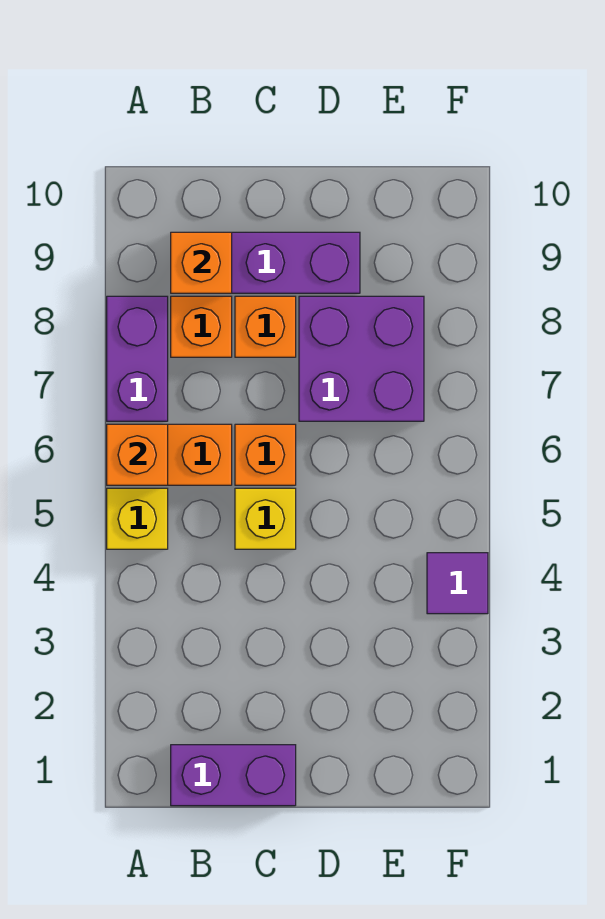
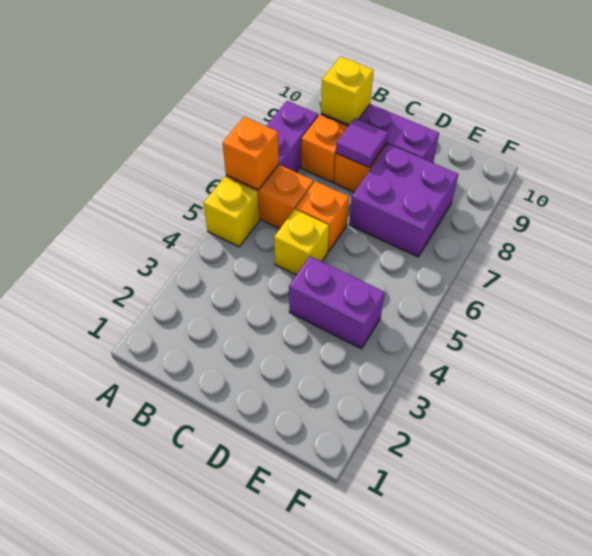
purple brick B1:C1 level 1 -> purple brick D4:E4 level 1
orange brick B9 level 2 -> yellow brick B9 level 2
purple tile F4 level 1 -> purple tile C8 level 2

